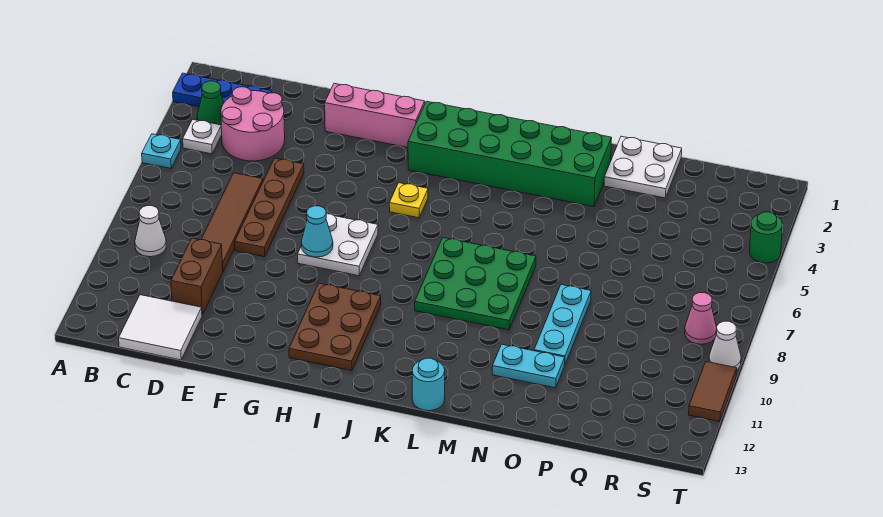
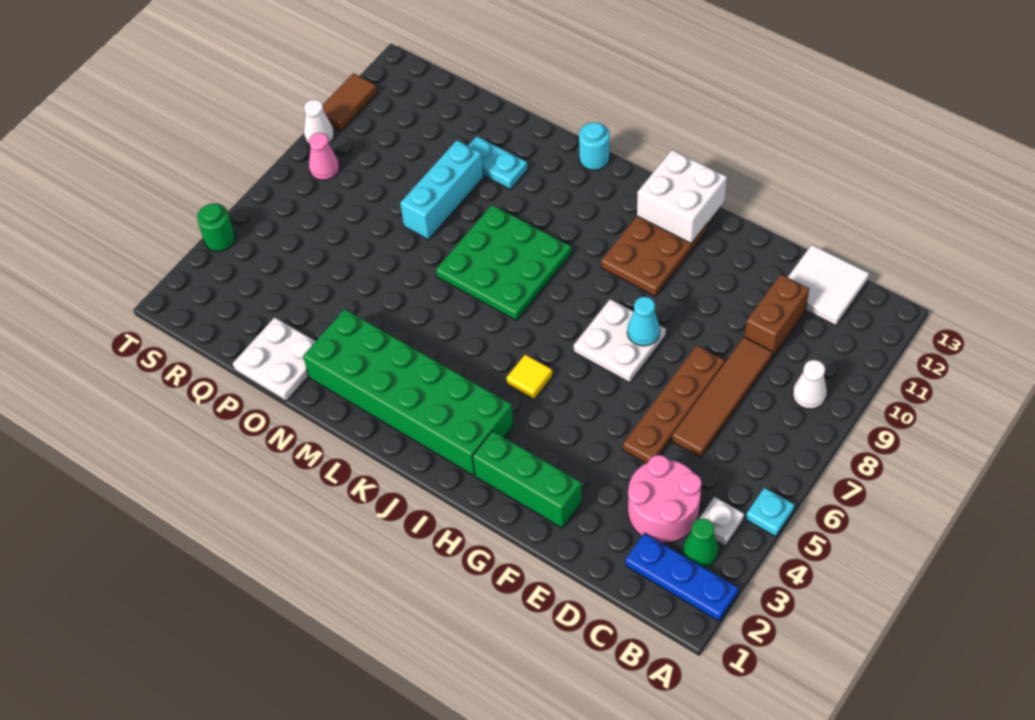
pink brick F2:H2 level 1 -> green brick F2:H2 level 1
none -> white brick H12:I13 level 2
yellow plate I5 level 1 -> yellow tile I5 level 1
cyan plate O8:O10 level 1 -> cyan brick O8:O10 level 1

